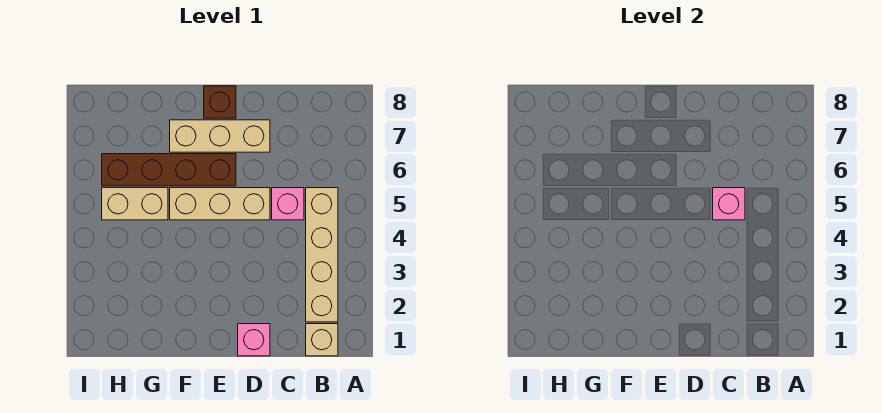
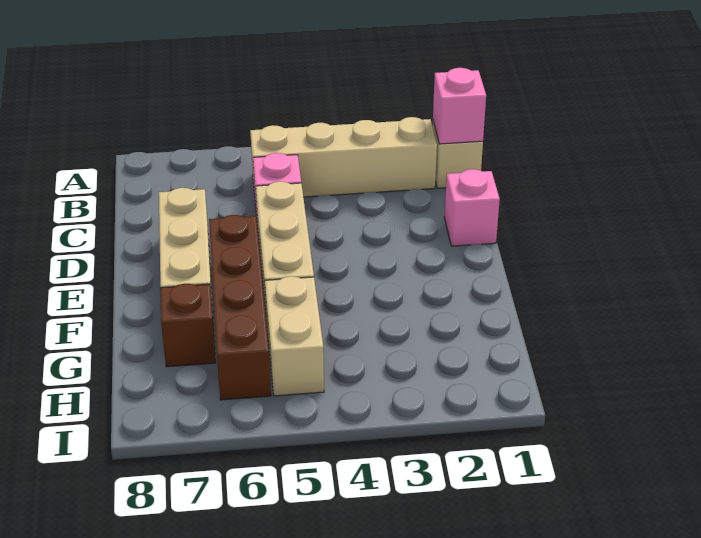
pink brick C5 level 2 -> pink brick B1 level 2
brown brick E8 level 1 -> brown brick G7 level 1

